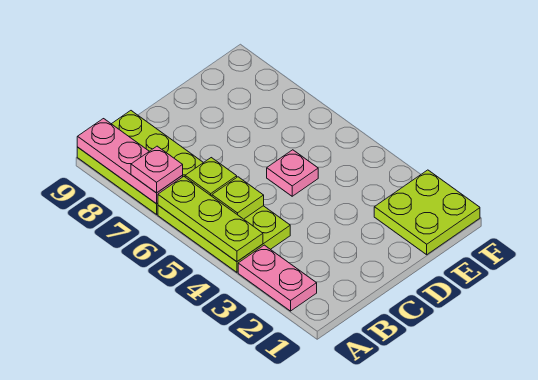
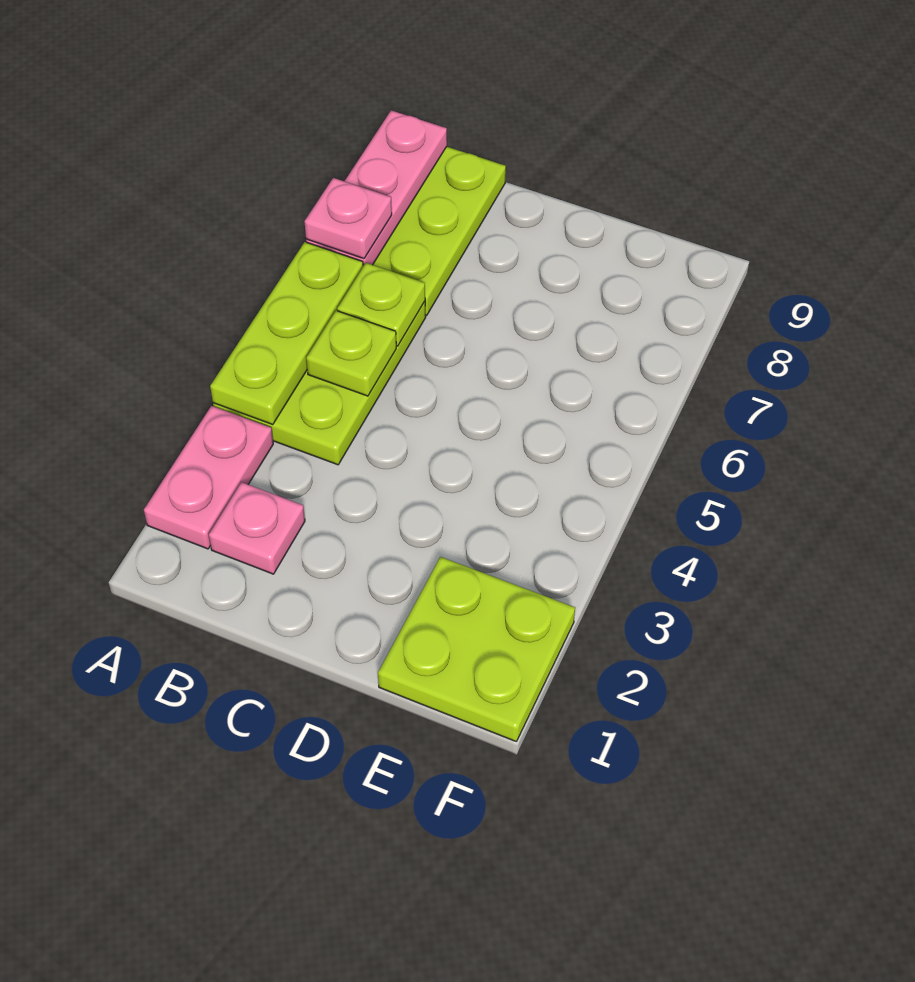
pink plate D5 level 1 -> pink plate B2 level 1

